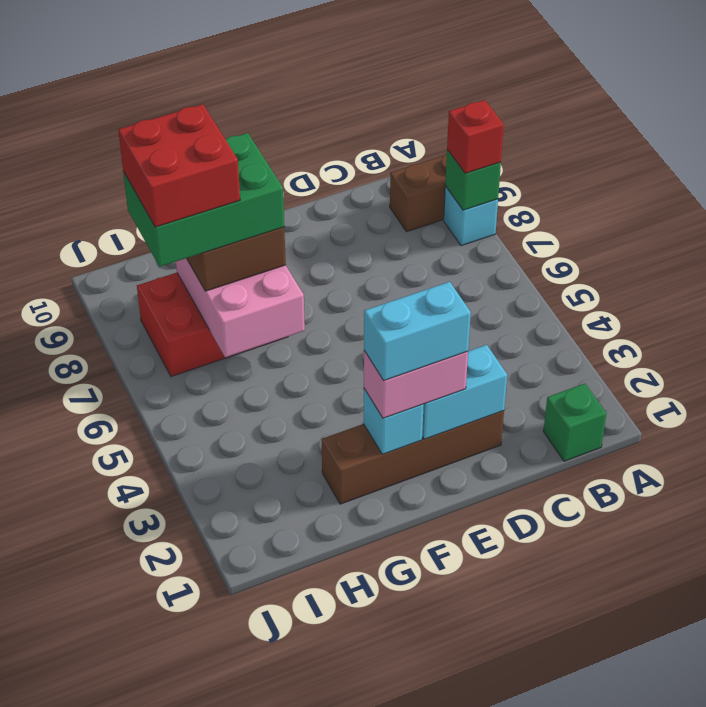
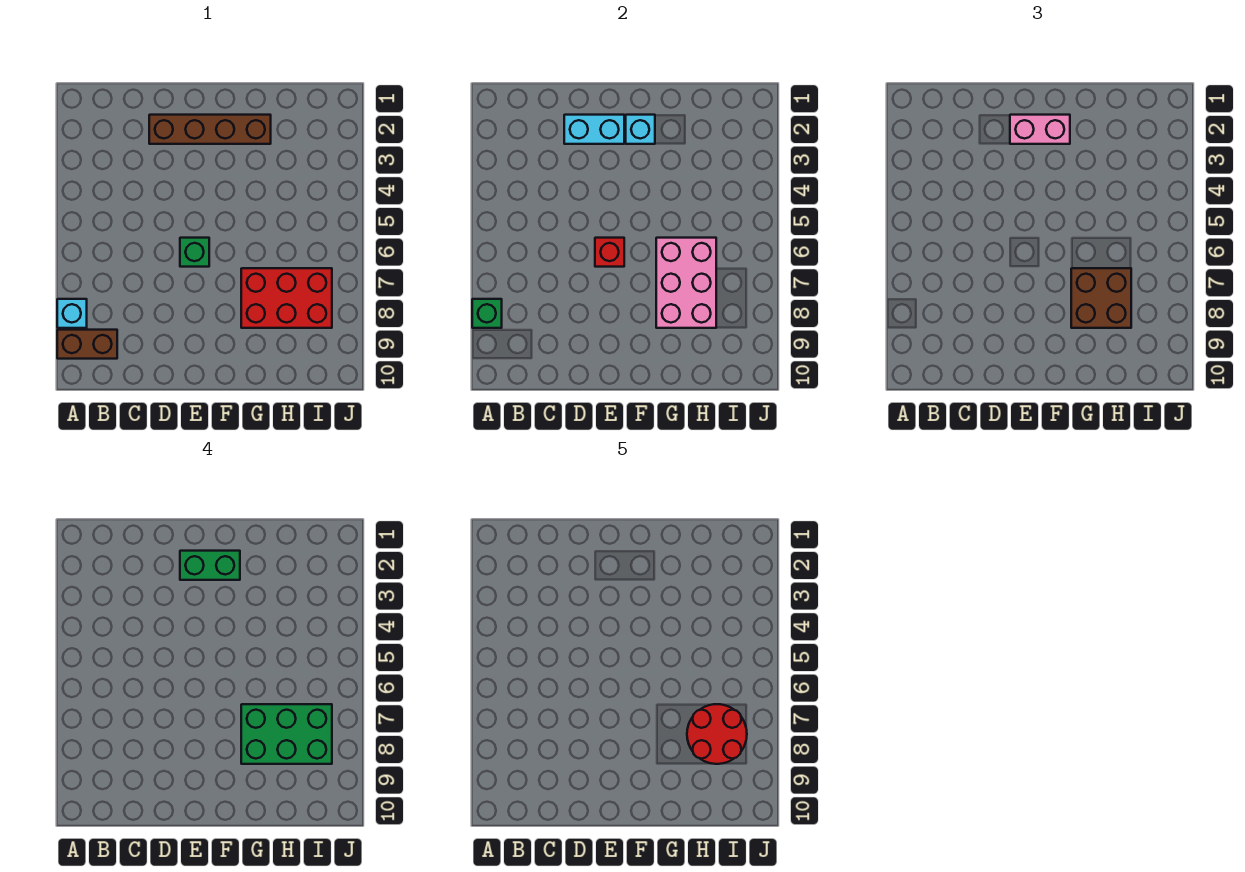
red brick A8 level 3 -> red brick E6 level 2
green brick B1 level 1 -> green brick E6 level 1
cyan brick E2:F2 level 4 -> green brick E2:F2 level 4
red brick H7:I8 level 5 -> red round brick H7:I8 level 5

